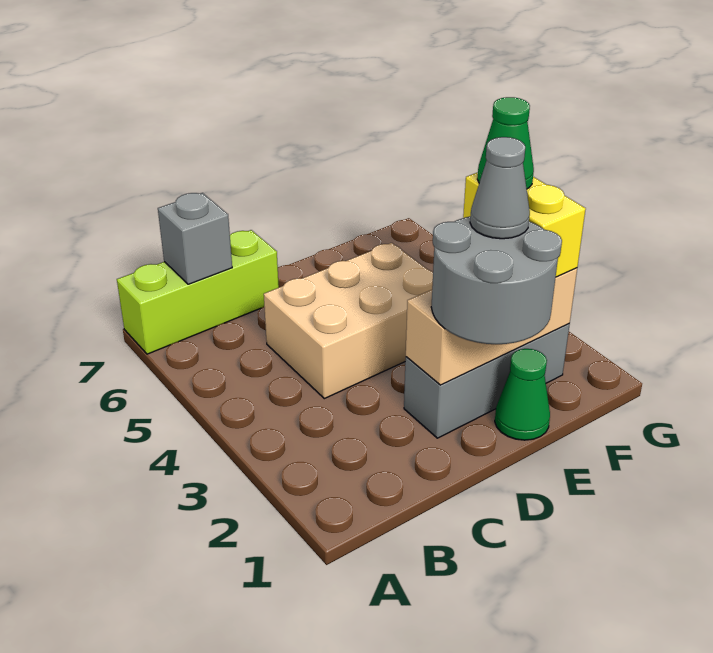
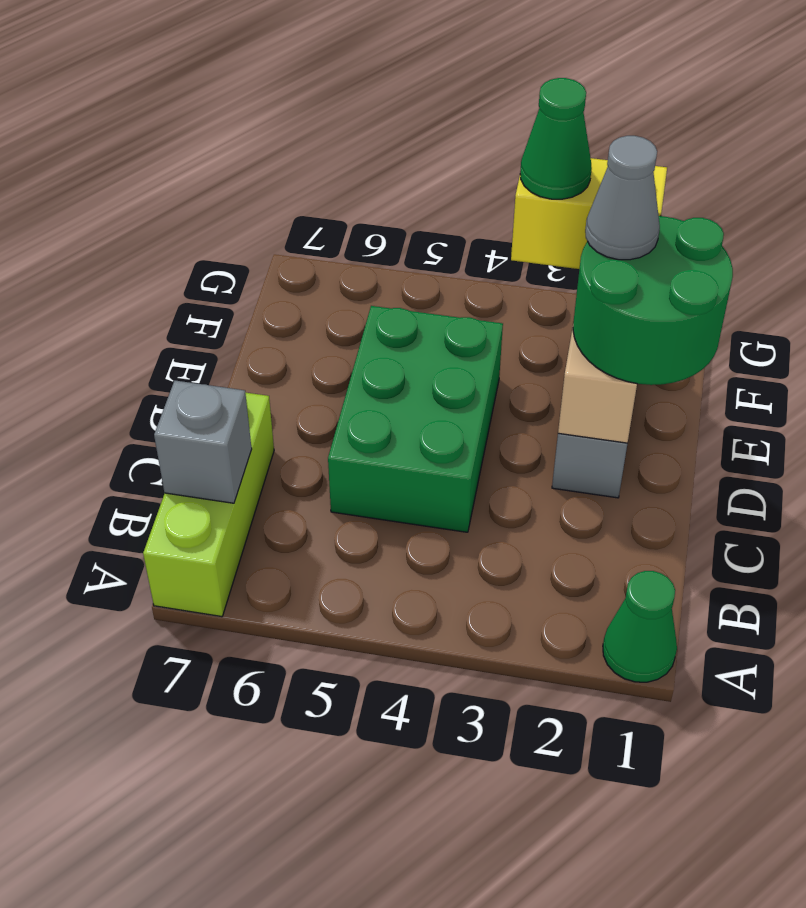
tan brick C4:E5 level 1 -> green brick C4:E5 level 1
grey round brick D1:E2 level 3 -> green round brick D1:E2 level 3
green cone E1 level 1 -> green cone A1 level 1

